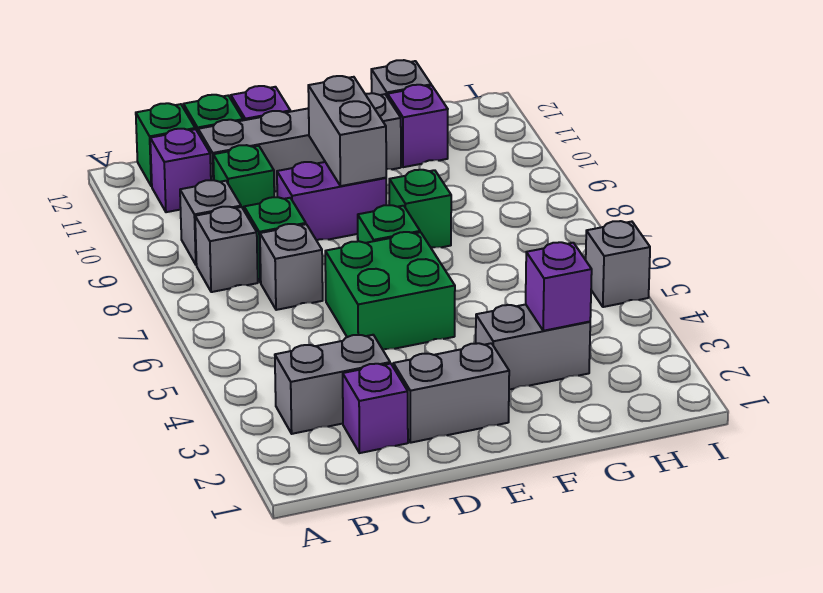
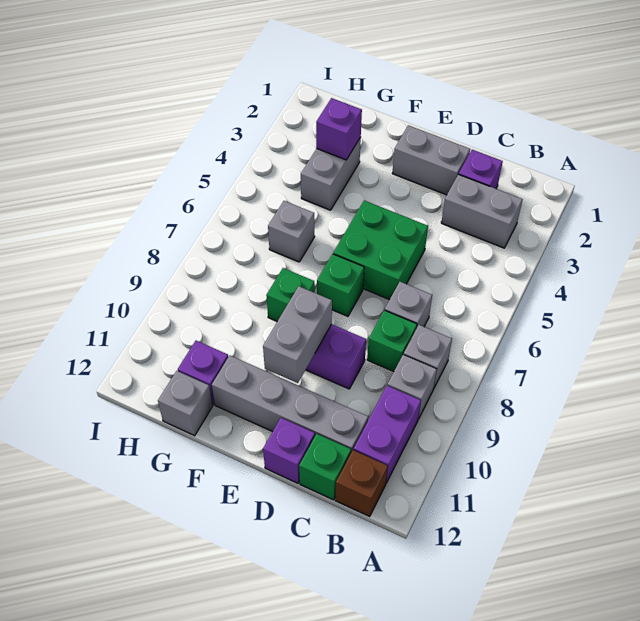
purple brick B11 level 1 -> purple brick B10:B11 level 1
green brick B12 level 1 -> brown brick B12 level 1
green brick C10 level 1 -> none
grey brick F3:G3 level 1 -> grey brick G3:G4 level 1
grey brick I5 level 1 -> grey brick G6 level 1

